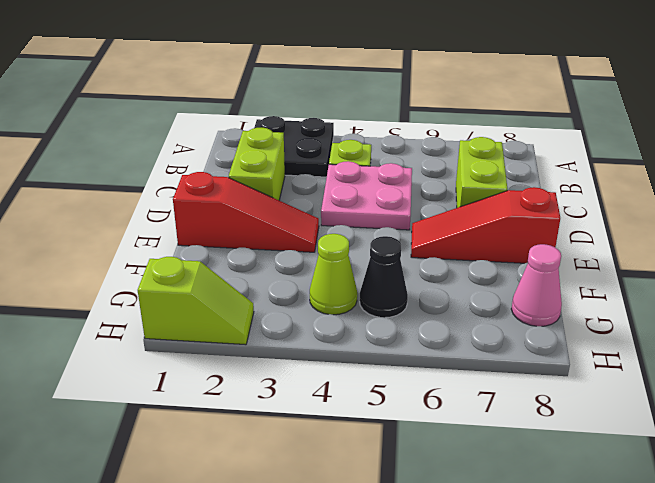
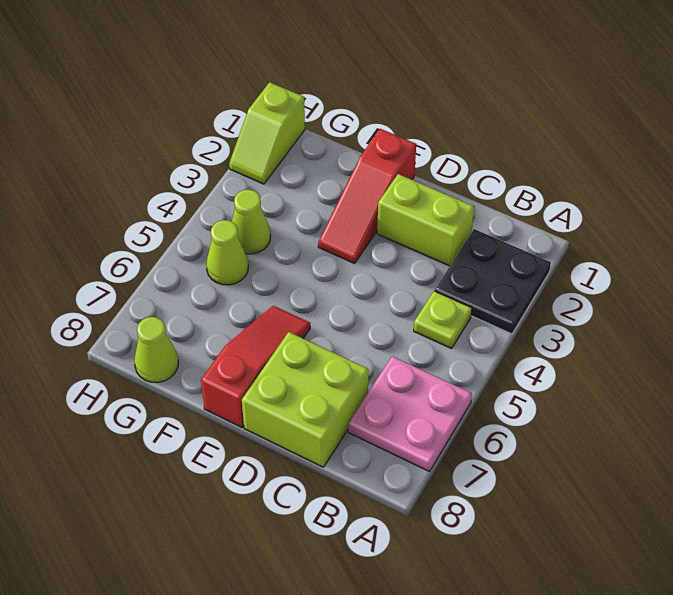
pink plate C4:D5 level 1 -> pink plate A6:B7 level 1
lime brick C7:D7 level 1 -> lime brick C7:D8 level 1
black cone G5 level 1 -> lime cone G5 level 1
pink cone G8 level 1 -> lime cone G8 level 1

